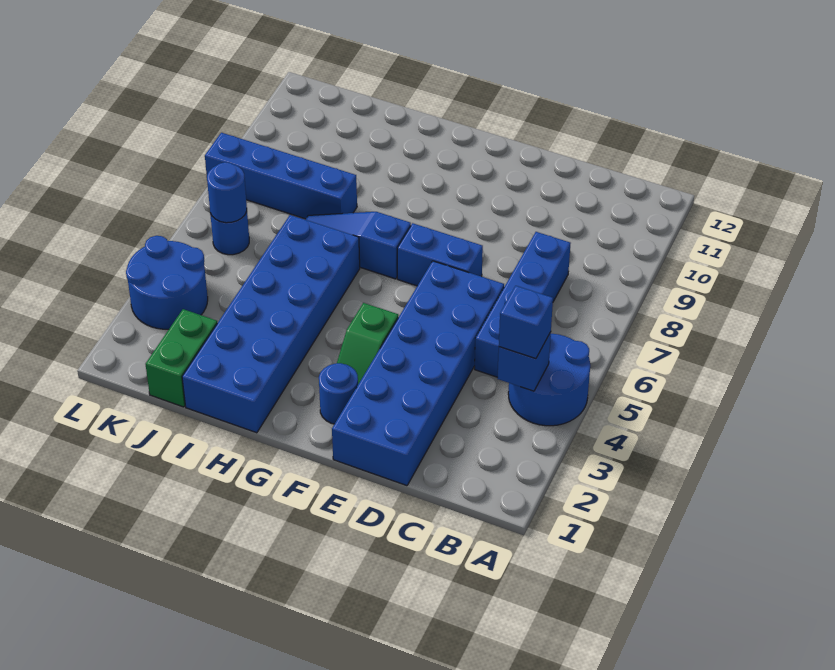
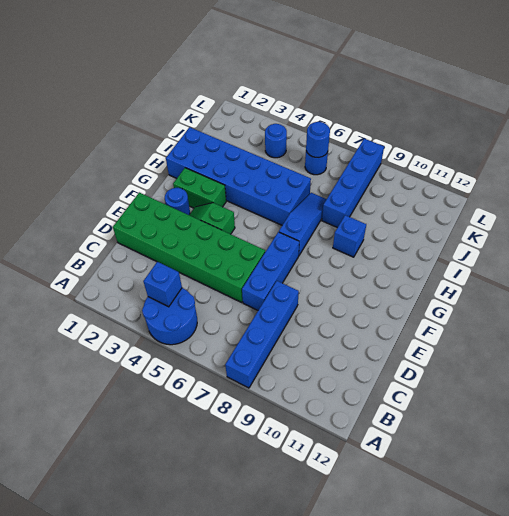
blue brick B4 level 3 -> blue brick H9 level 1
blue brick C5:C8 level 1 -> blue brick A8:D8 level 1
blue brick D1:E6 level 1 -> green brick D1:E6 level 1
blue brick E7:F7 level 1 -> blue brick D7:F7 level 1
green brick J1:J2 level 1 -> green brick G2:G3 level 1
blue round brick K3:L4 level 1 -> blue round brick K4 level 1

